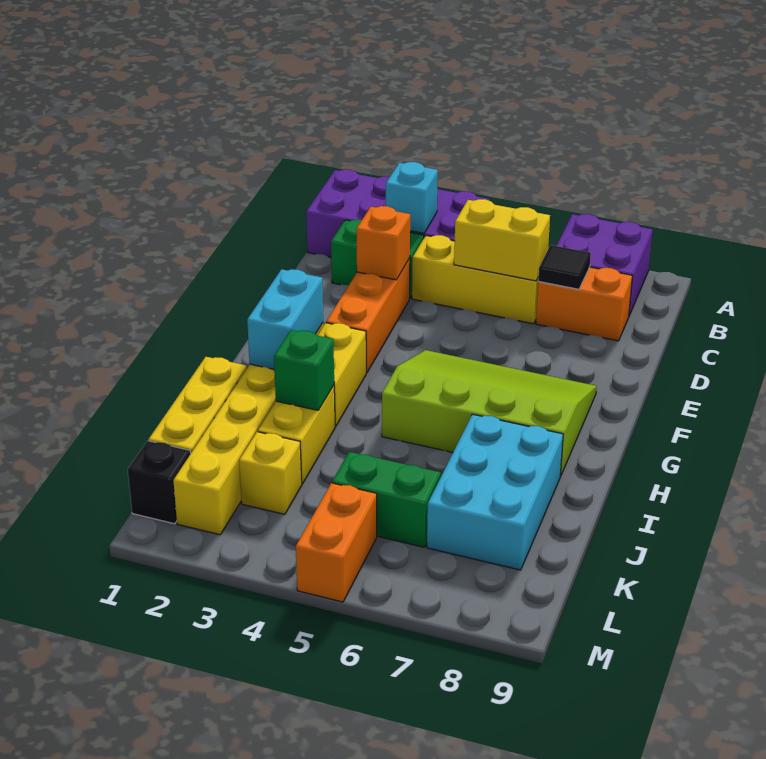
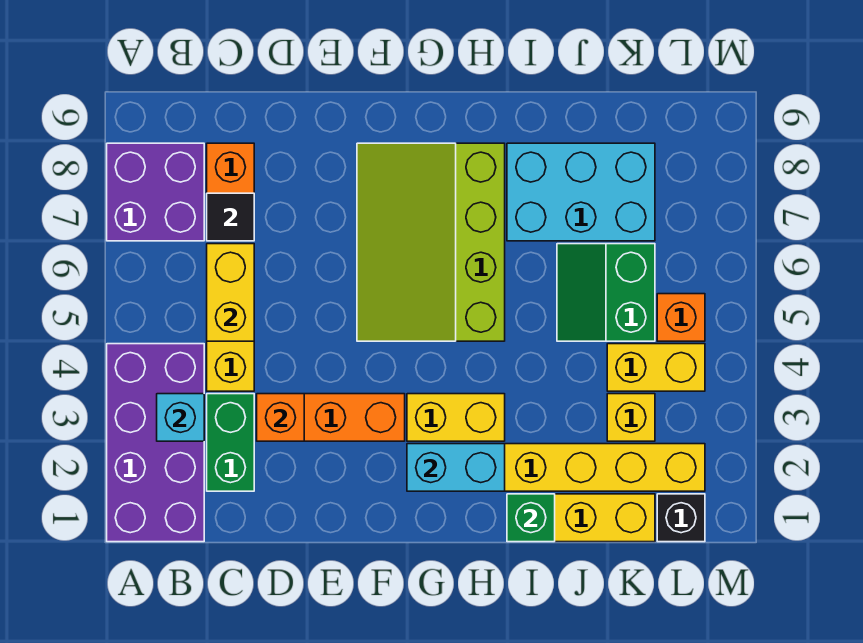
yellow brick I3:J3 level 1 -> yellow brick K4:L4 level 1
green brick I3 level 2 -> green brick I1 level 2
orange brick L5:M5 level 1 -> orange brick L5 level 1

